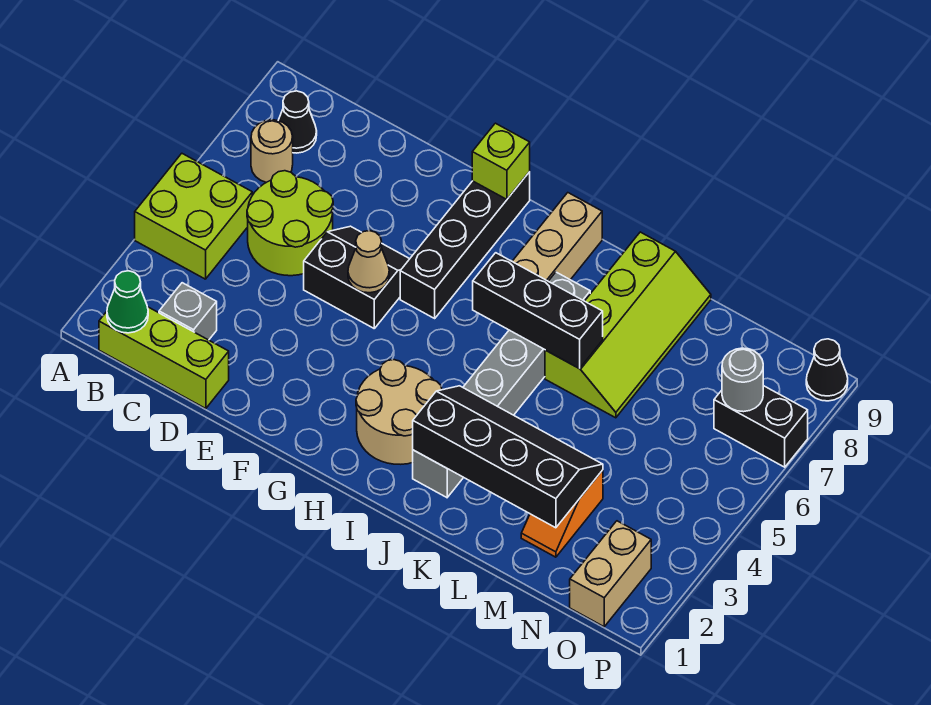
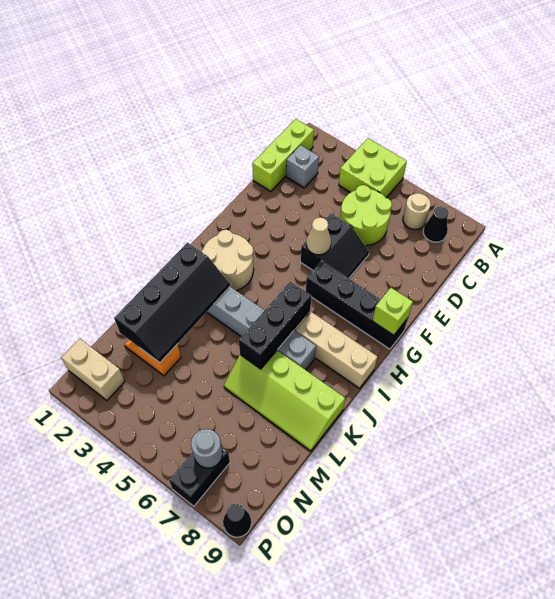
green cone B1 level 2 -> none

